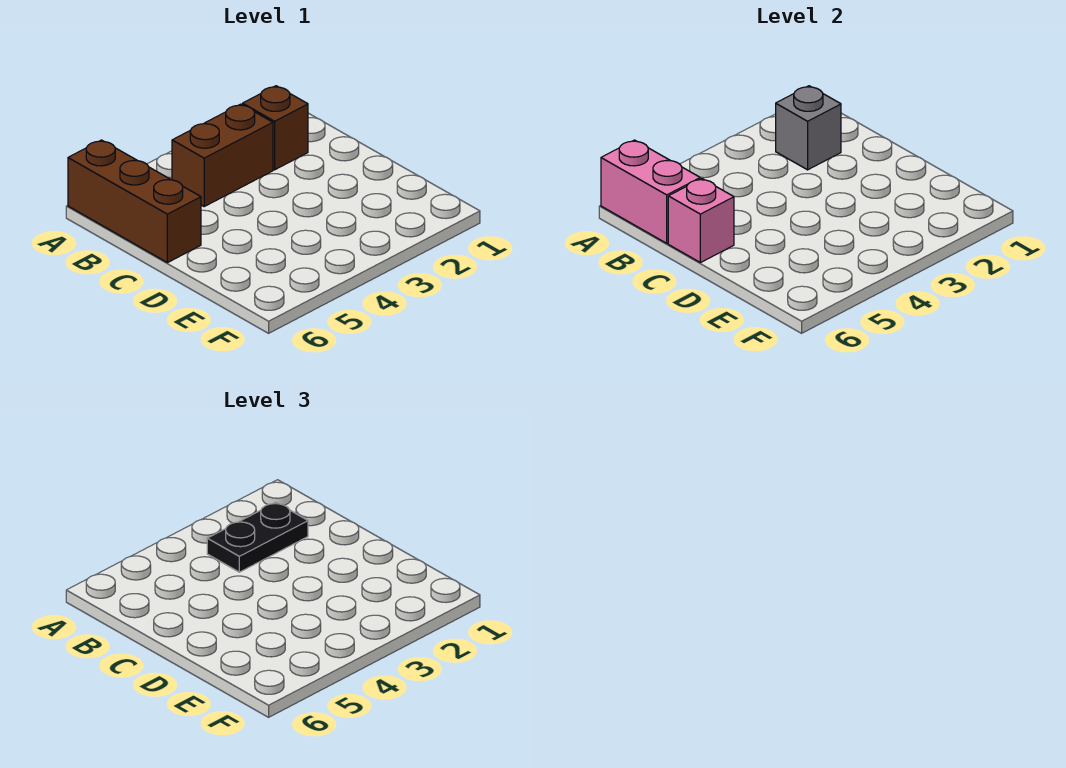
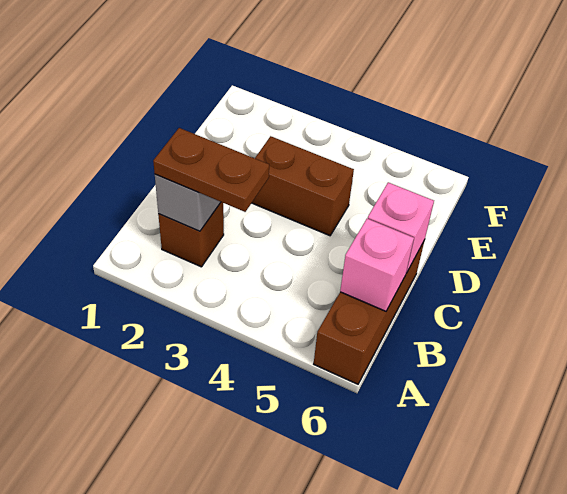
pink brick A6:B6 level 2 -> pink brick B6 level 2
black plate B2:B3 level 3 -> brown plate B2:B3 level 3
brown brick B3:B4 level 1 -> brown brick D3:D4 level 1

